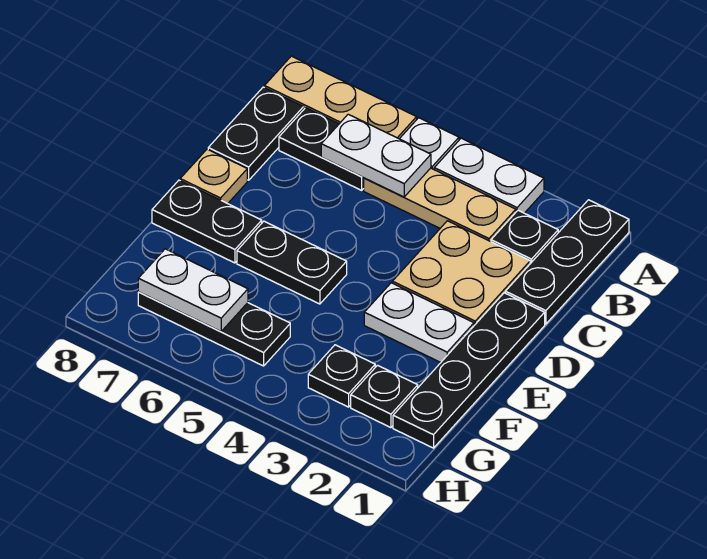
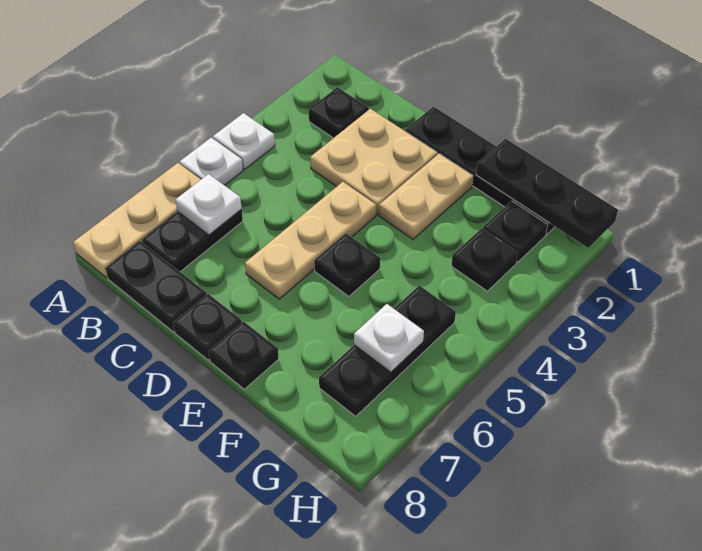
black plate A1:C1 level 1 -> black plate F1:H1 level 2
white plate A3:A4 level 1 -> white plate A4 level 1
tan plate B3:B5 level 1 -> tan plate D4:D6 level 1
white plate B5:B6 level 2 -> white plate B6 level 2
tan plate D8 level 1 -> black plate D8 level 1
white plate E2:E3 level 1 -> tan plate E2:E3 level 1
black plate E5:E6 level 1 -> black plate E5 level 1
black plate E7:E8 level 1 -> black plate E8 level 1
white plate G6:G7 level 2 -> white plate G6 level 2

